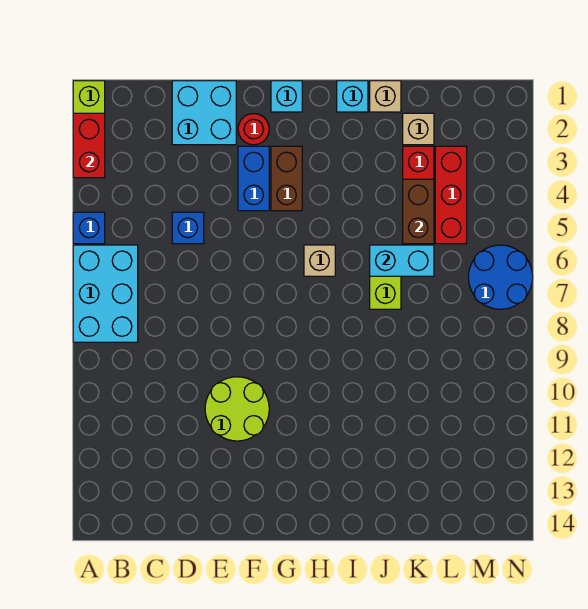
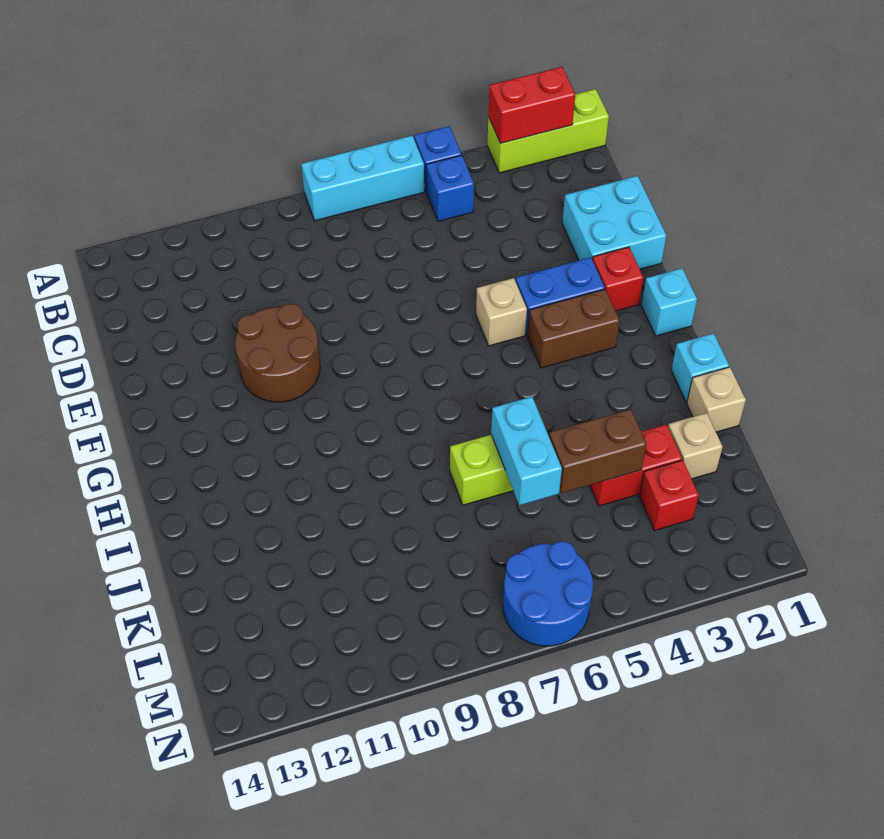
cyan brick A6:B8 level 1 -> cyan brick A6:A8 level 1
blue brick D5 level 1 -> blue brick B5 level 1
lime round brick E10:F11 level 1 -> brown round brick E10:F11 level 1
red round brick F2 level 1 -> red brick F2 level 1
tan brick H6 level 1 -> tan brick F5 level 1
red brick L3:L5 level 1 -> red brick L3 level 1

